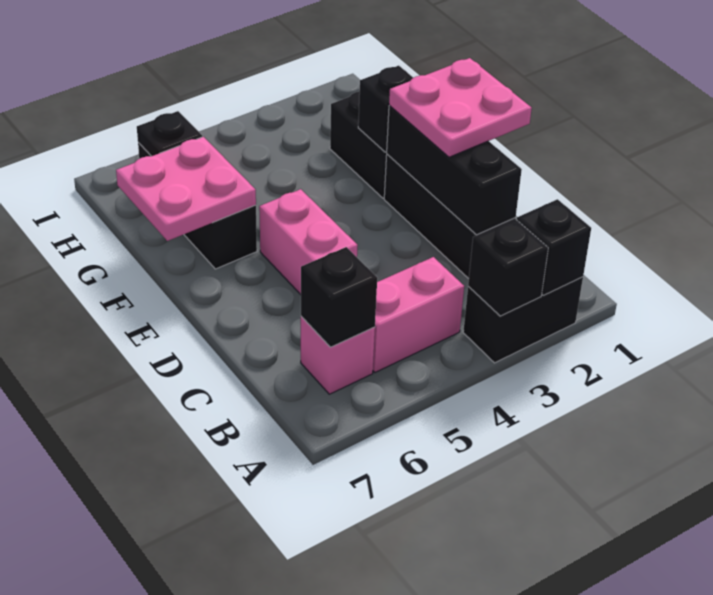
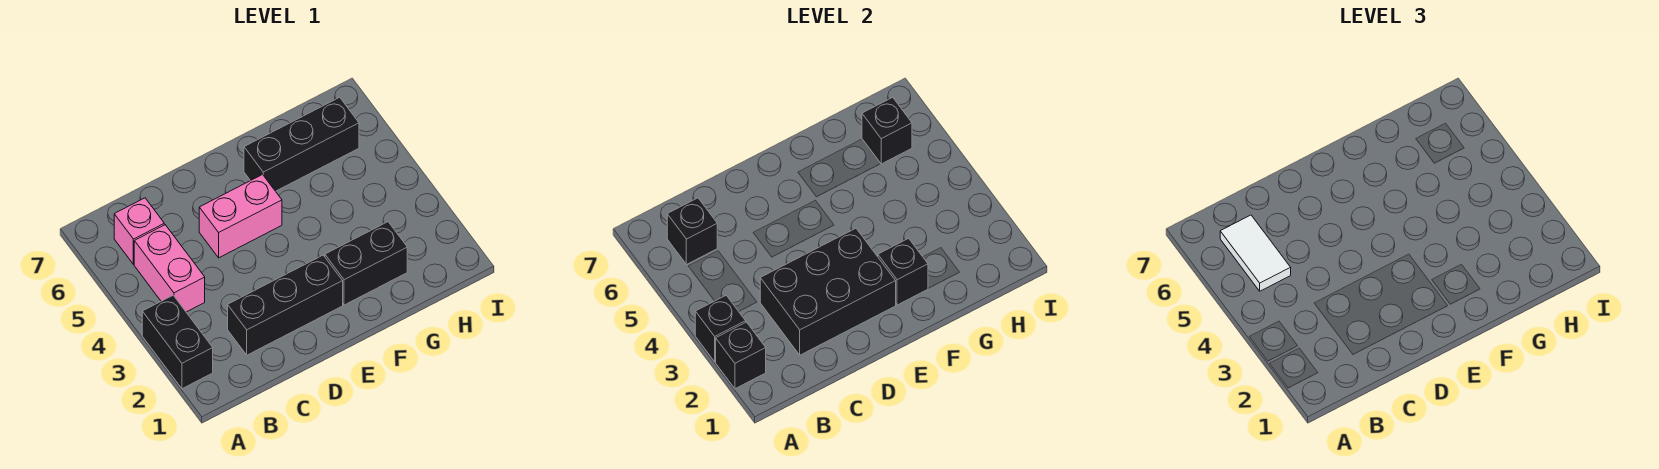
none -> white tile B5:B6 level 3
black brick C2:E2 level 2 -> black brick C2:E3 level 2
pink plate D1:E2 level 3 -> none
pink plate F6:G7 level 2 -> none
black plate H6 level 2 -> black brick H6 level 2

